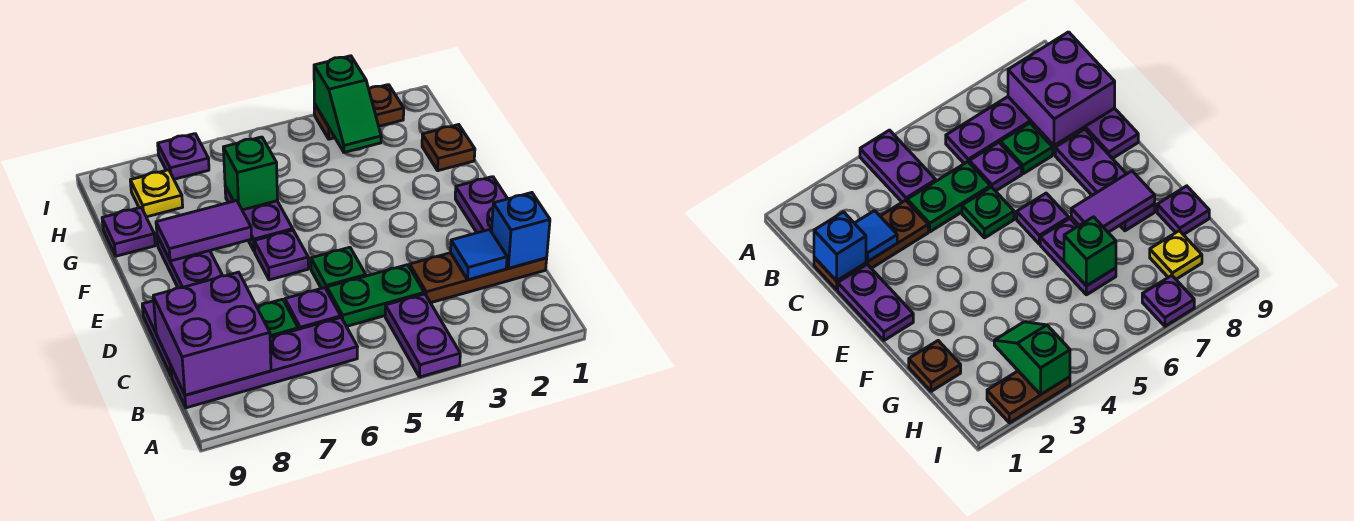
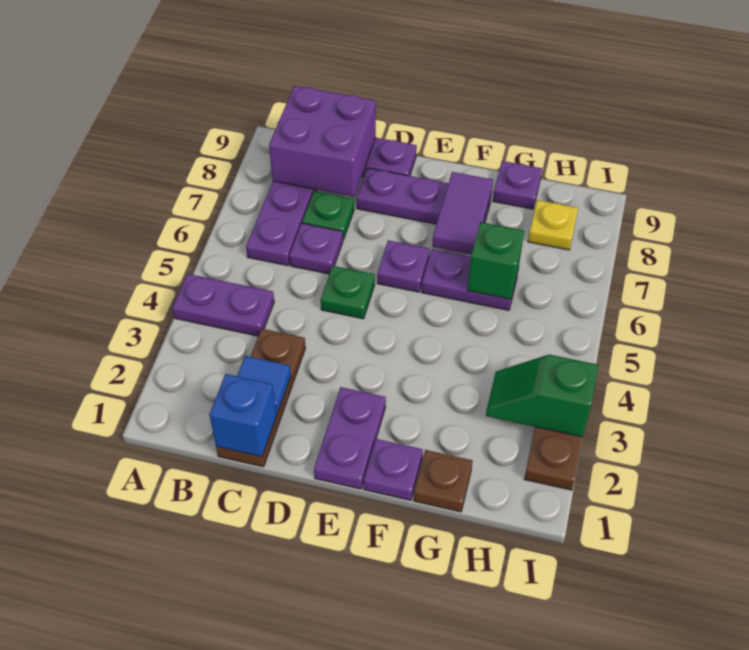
green plate C4:C5 level 1 -> none
purple plate D1:E1 level 1 -> purple plate E1:E2 level 1
purple plate I7 level 1 -> purple plate F1 level 1

